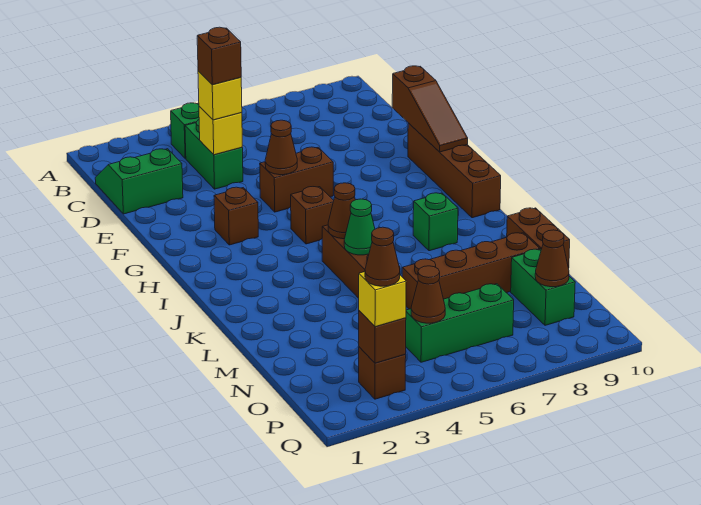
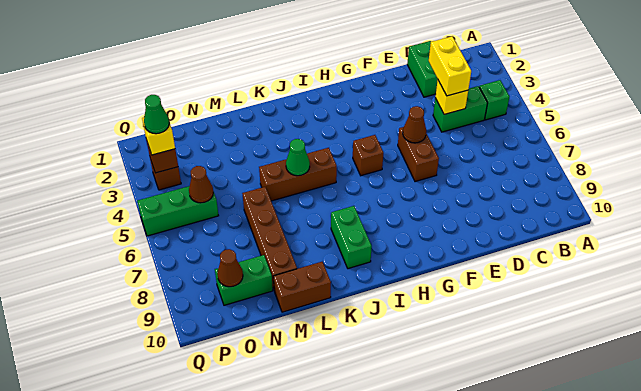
yellow brick D4 level 3 -> yellow brick D3:D4 level 3
brown brick D4 level 4 -> none
brown slope E10:G10 level 2 top E -> none
brown brick F10:I10 level 1 -> none
brown brick G3 level 1 -> none
brown cone J5 level 2 -> none
green brick J8 level 1 -> green brick J8:J9 level 1
green brick O5:O7 level 1 -> green brick O5:Q5 level 1
brown cone P3 level 4 -> green cone P3 level 4

